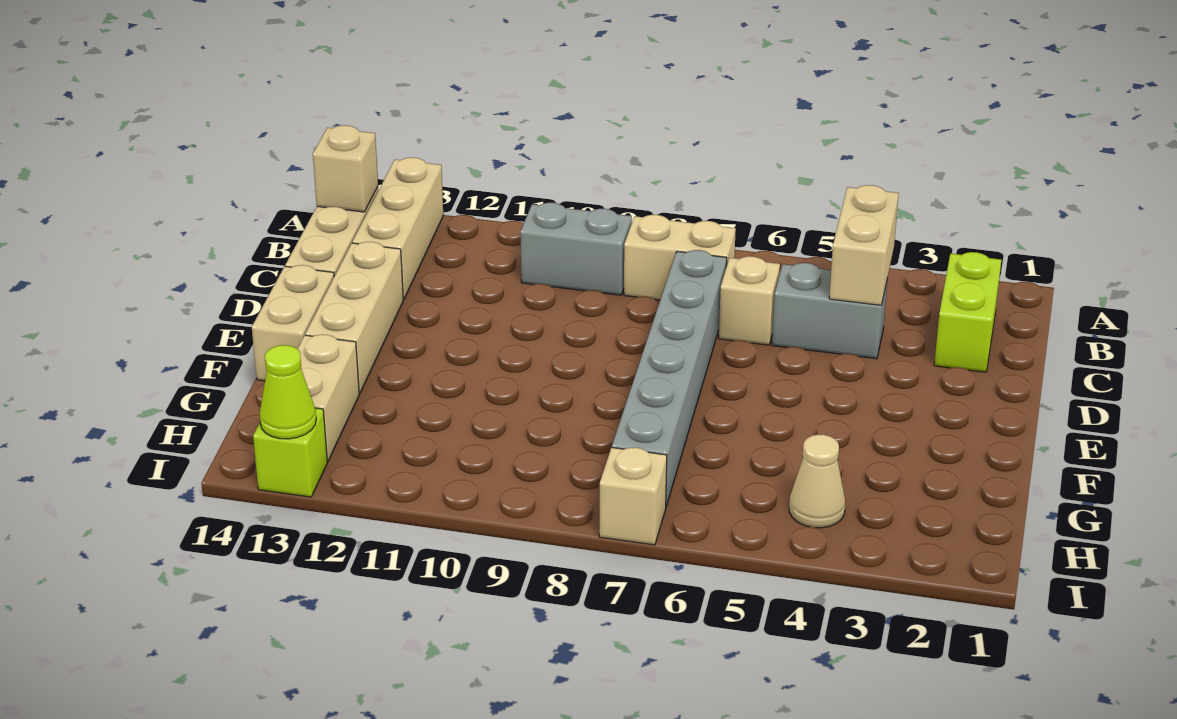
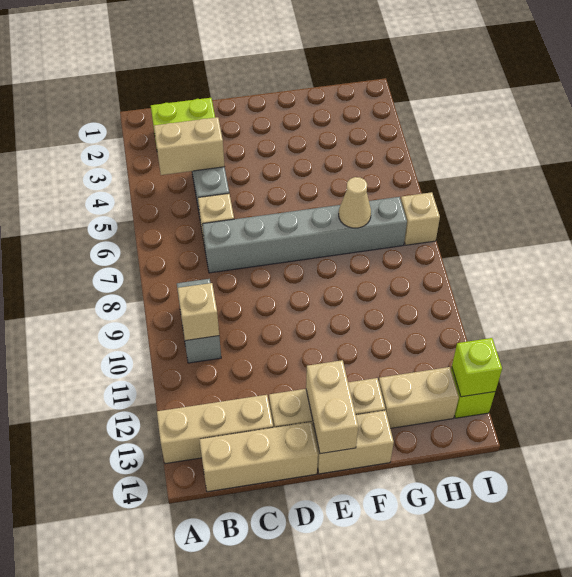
tan brick B7:B8 level 1 -> tan brick E13:E14 level 2
tan brick B14 level 2 -> tan brick B10 level 2
tan cone H4 level 1 -> tan cone G7 level 2
lime cone I13 level 2 -> lime brick I13 level 2

